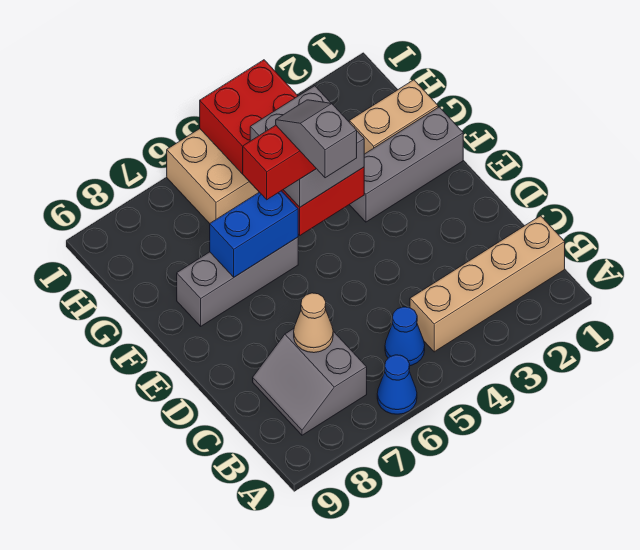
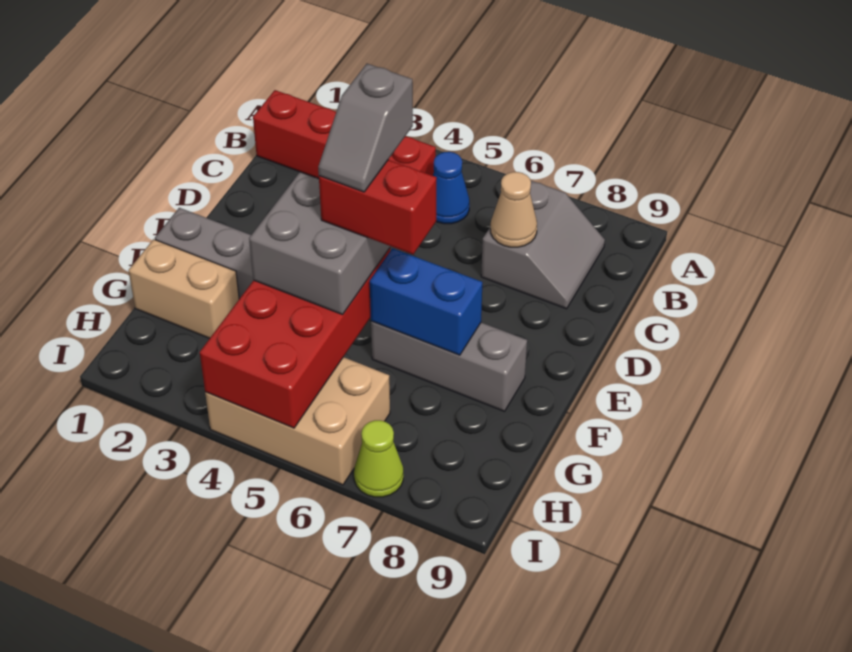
blue cone A6 level 1 -> none
tan brick B1:B4 level 1 -> red brick B1:B4 level 1
none -> lime cone I7 level 1

